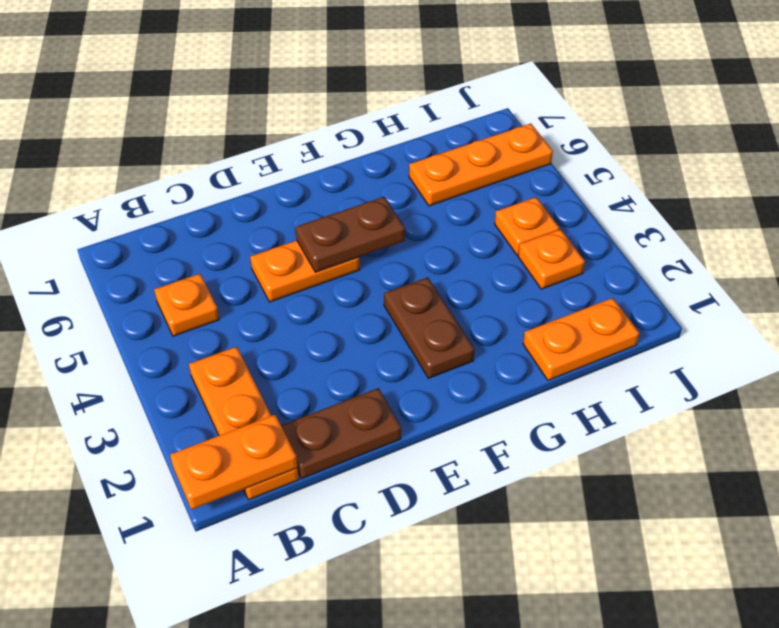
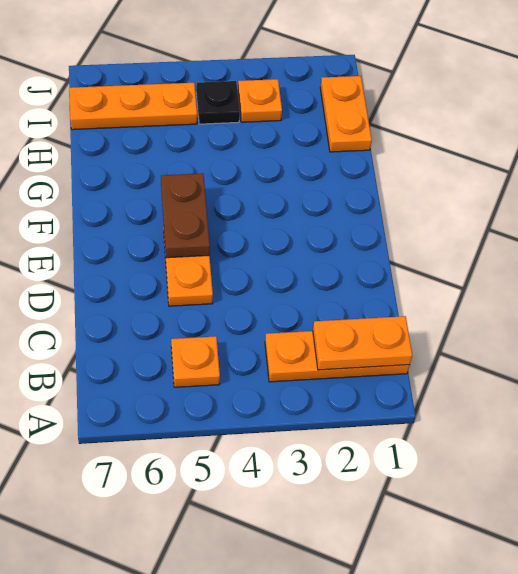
orange plate A1:B1 level 2 -> orange plate B1:B2 level 2
brown plate C1:D1 level 1 -> none
brown plate F2:F3 level 1 -> none
orange plate H6:J6 level 1 -> orange plate I5:I7 level 1
orange plate I4 level 1 -> black plate I4 level 1

